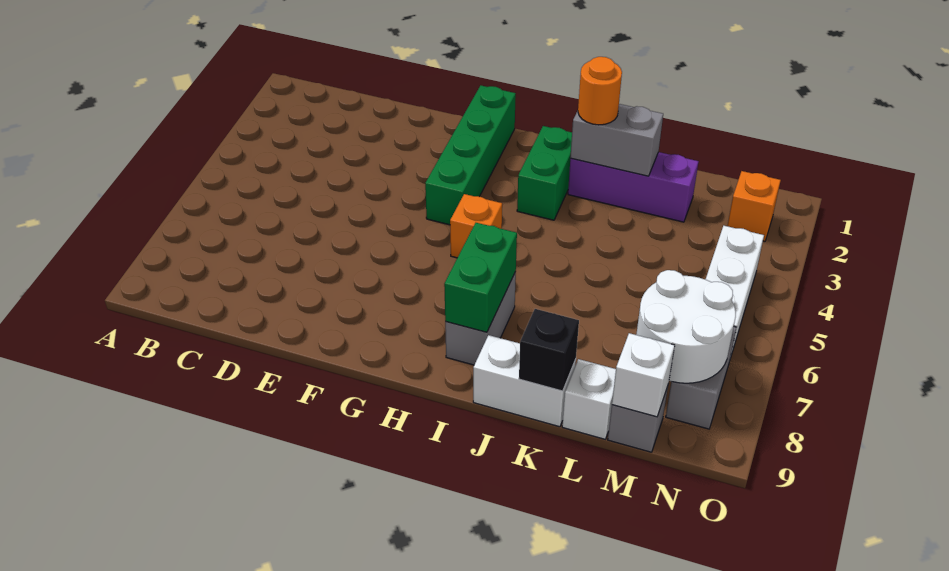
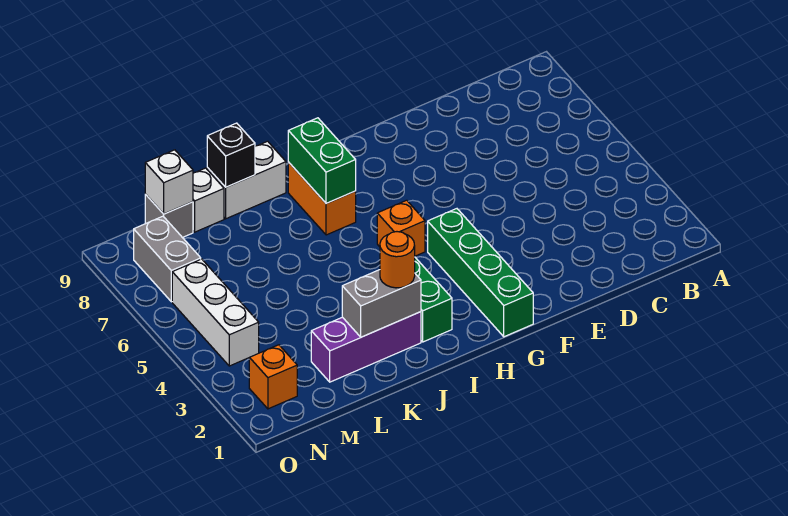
grey brick I7:I8 level 1 -> orange brick I7:I8 level 1
white round brick M7:N8 level 2 -> none

